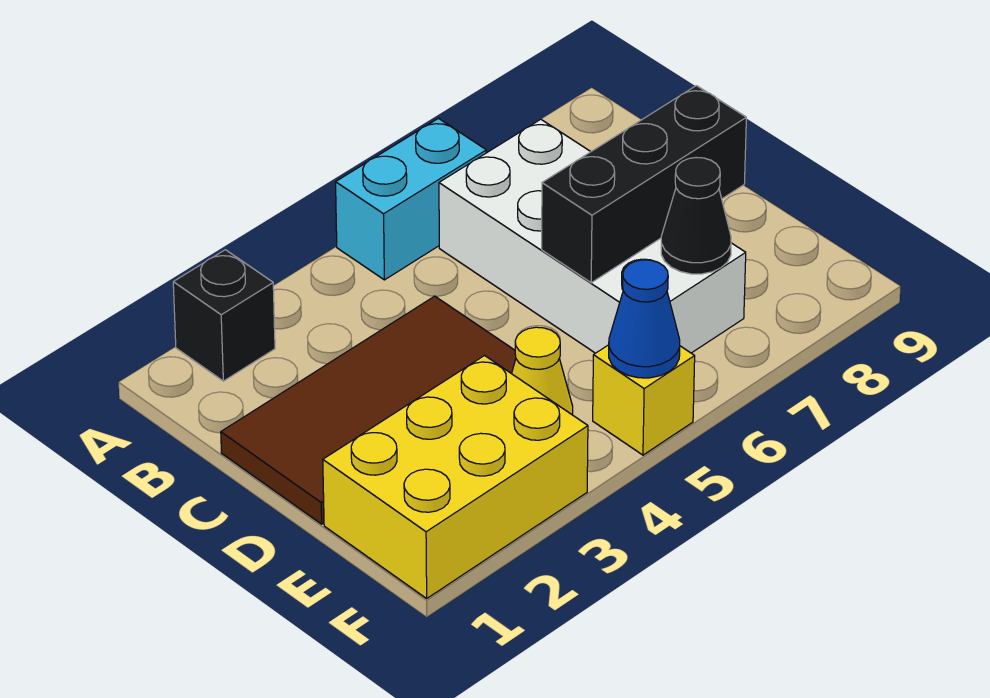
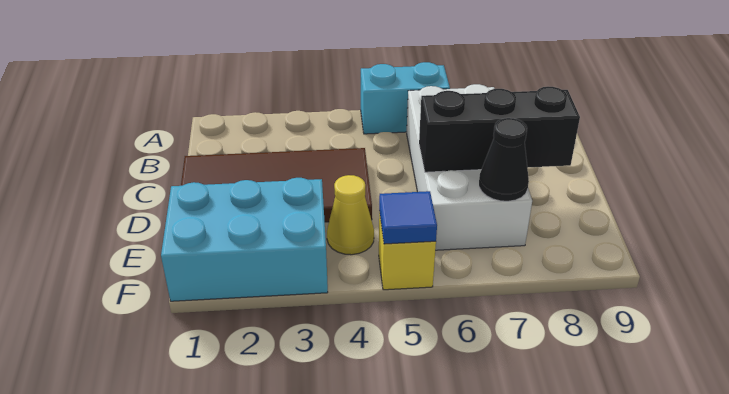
black brick A2 level 1 -> none
yellow brick E1:F3 level 1 -> cyan brick E1:F3 level 1
blue cone F5 level 2 -> blue tile F5 level 2

